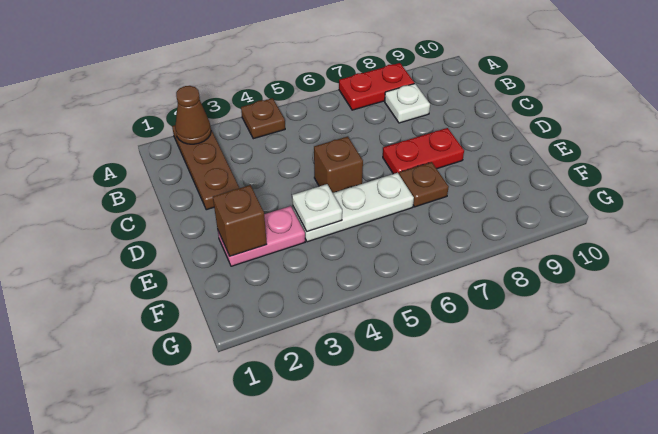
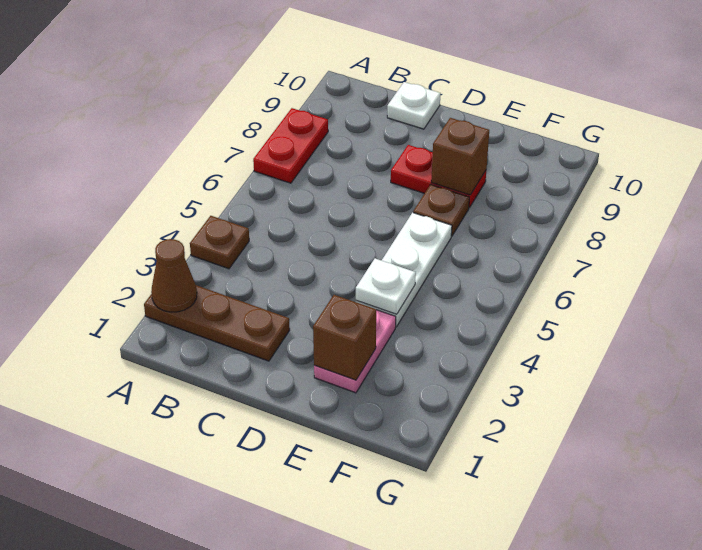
white plate B8 level 1 -> white plate C10 level 1
brown brick D5 level 1 -> brown brick E8 level 2
red plate D7:D8 level 1 -> red plate D8:E8 level 1

